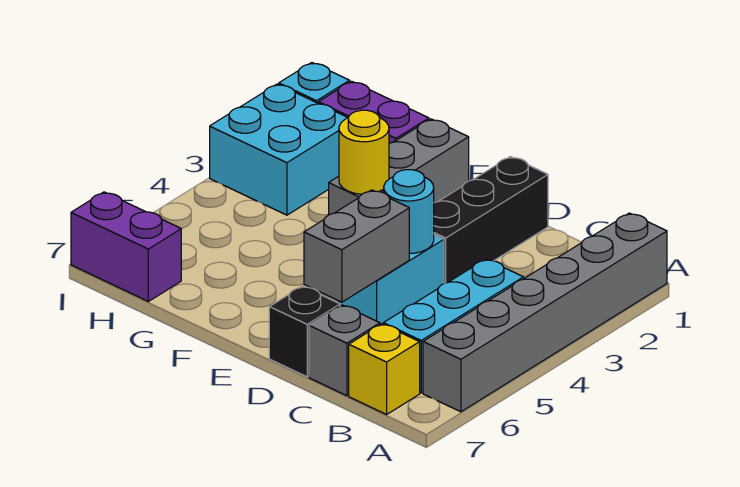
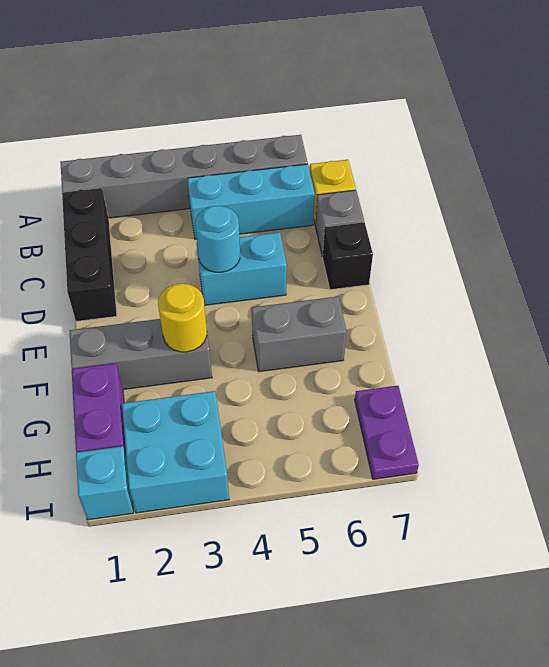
black brick D1:D3 level 1 -> black brick B1:D1 level 1
grey brick D5:D6 level 2 -> grey brick F5:F6 level 1
purple brick H7:I7 level 1 -> purple plate H7:I7 level 1

